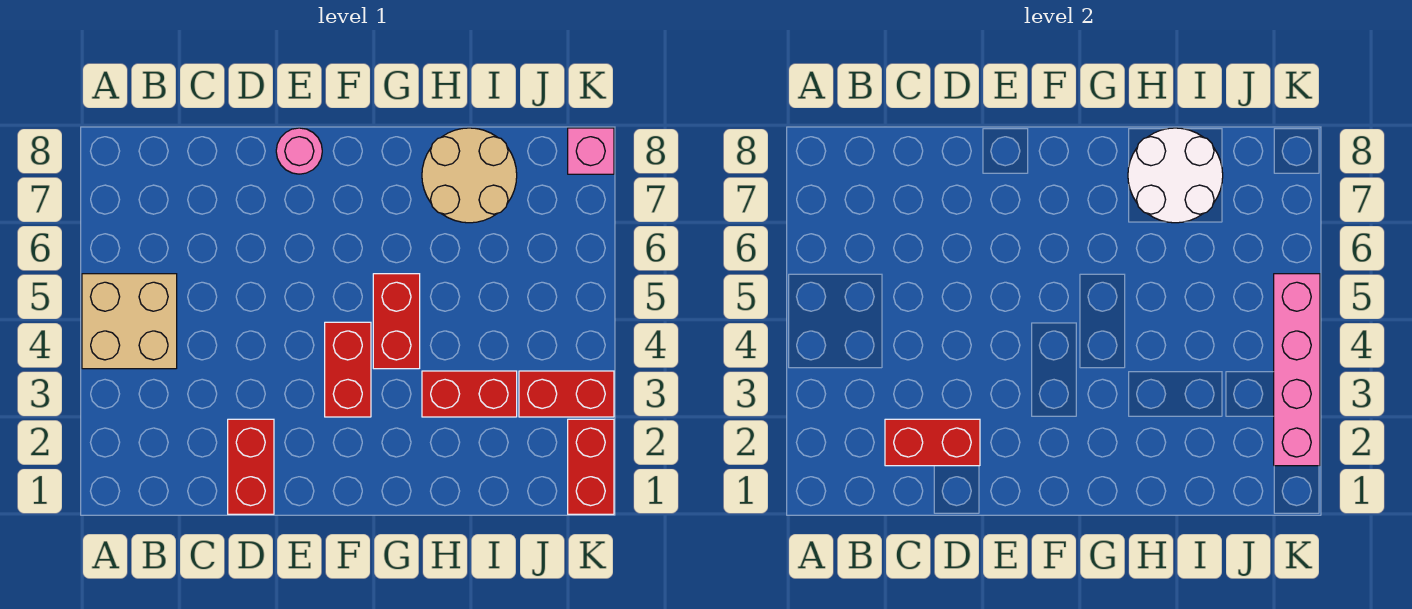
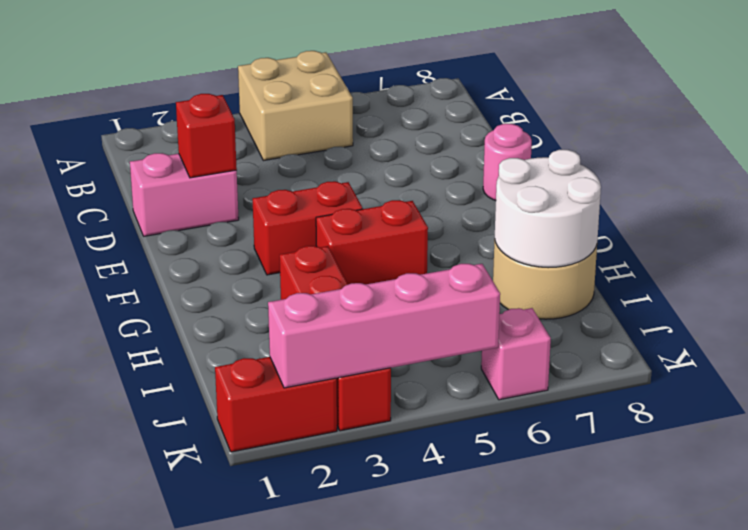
red brick C2:D2 level 2 -> red brick D2 level 2
red brick D1:D2 level 1 -> pink brick D1:D2 level 1
pink brick K8 level 1 -> pink brick K6 level 1

